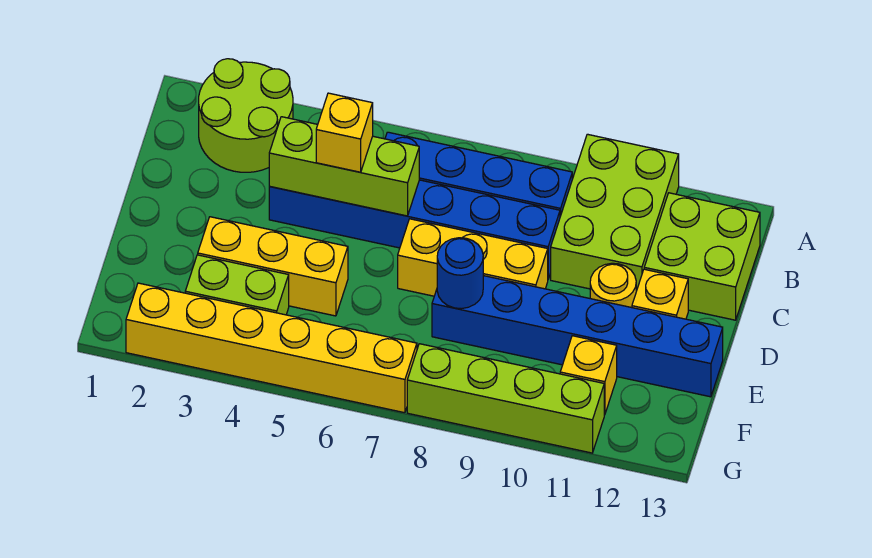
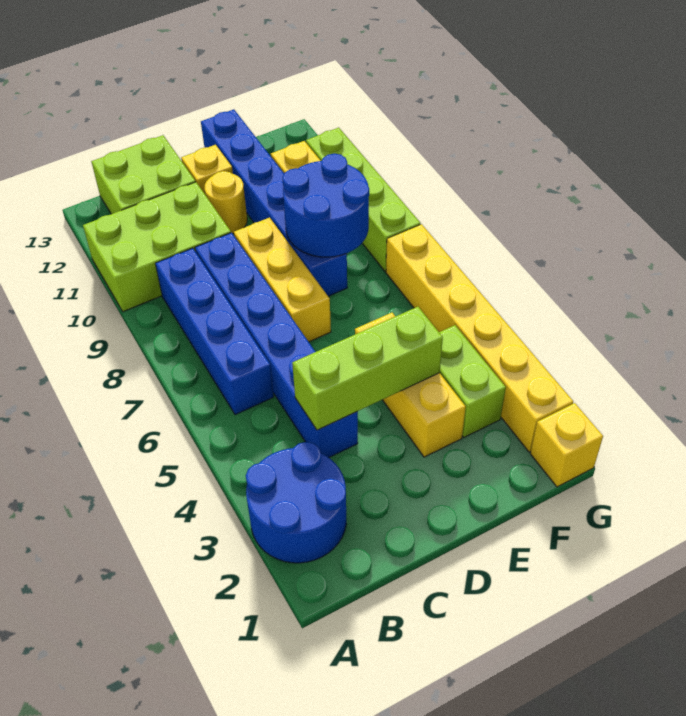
lime round brick A2:B3 level 1 -> blue round brick A2:B3 level 1
lime brick C4:C6 level 2 -> lime brick C4:E4 level 2
yellow brick C5 level 3 -> yellow brick G1 level 1
blue round brick E8 level 2 -> blue round brick E8:F9 level 2

